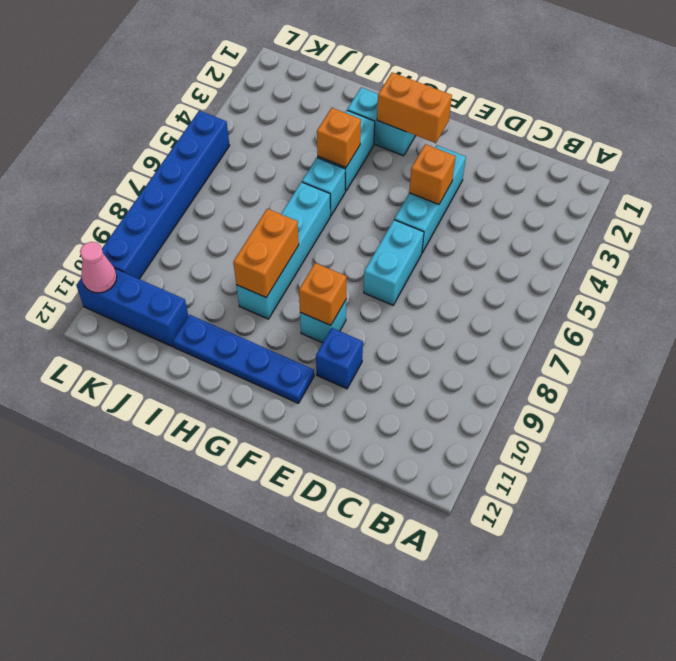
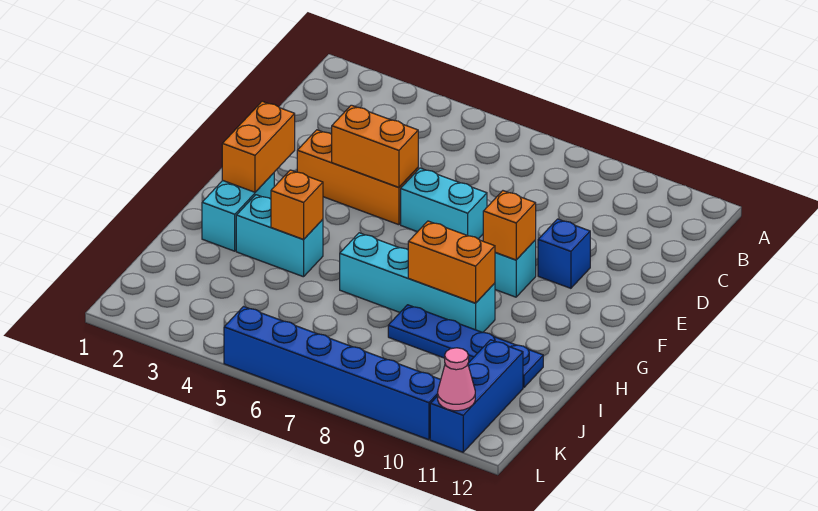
cyan brick E3:E5 level 1 -> orange brick E3:E5 level 1
orange brick E4 level 2 -> orange brick E4:E5 level 2
blue plate F11:I11 level 1 -> blue plate I8:I11 level 1
cyan brick H5 level 1 -> none

